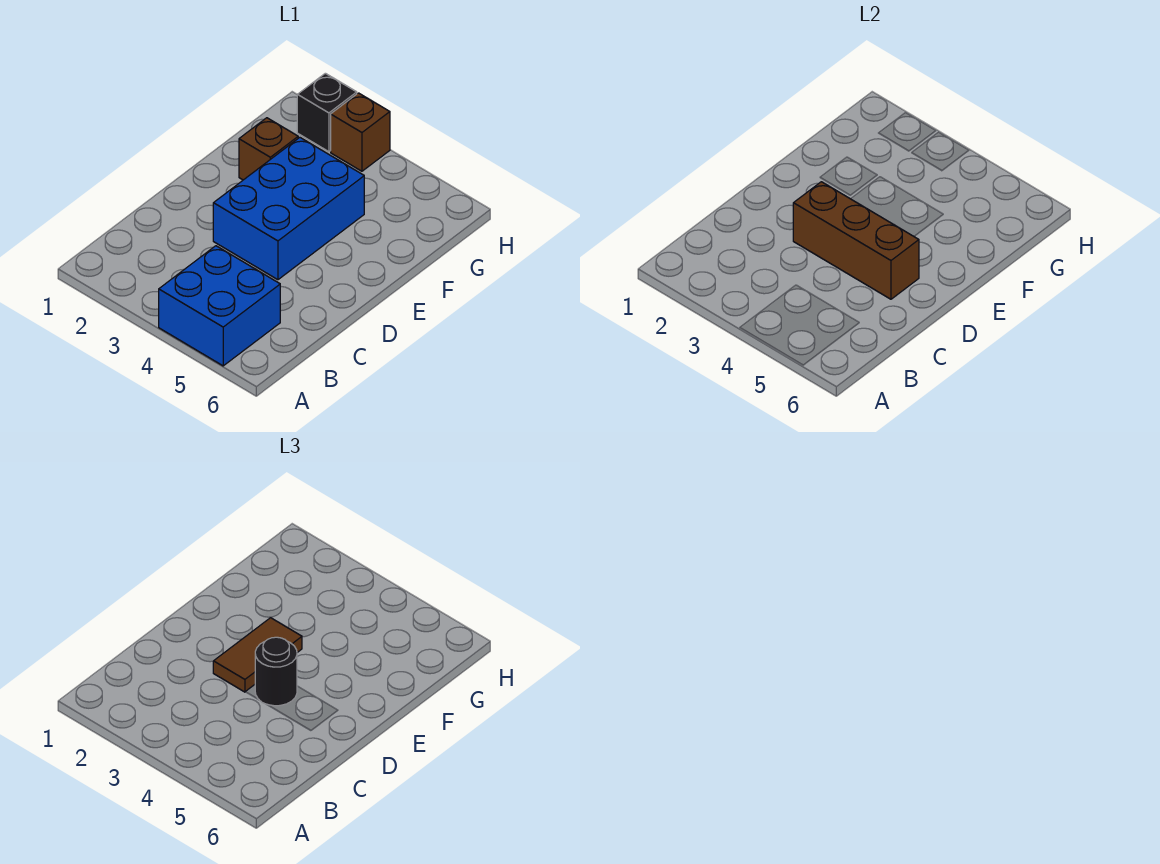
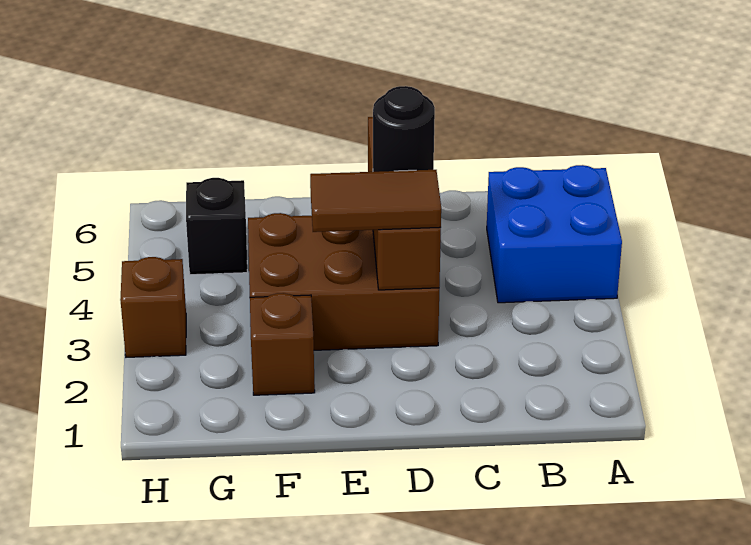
blue brick D3:F4 level 1 -> brown brick D3:F4 level 1
black brick H2 level 1 -> black brick G5 level 1

